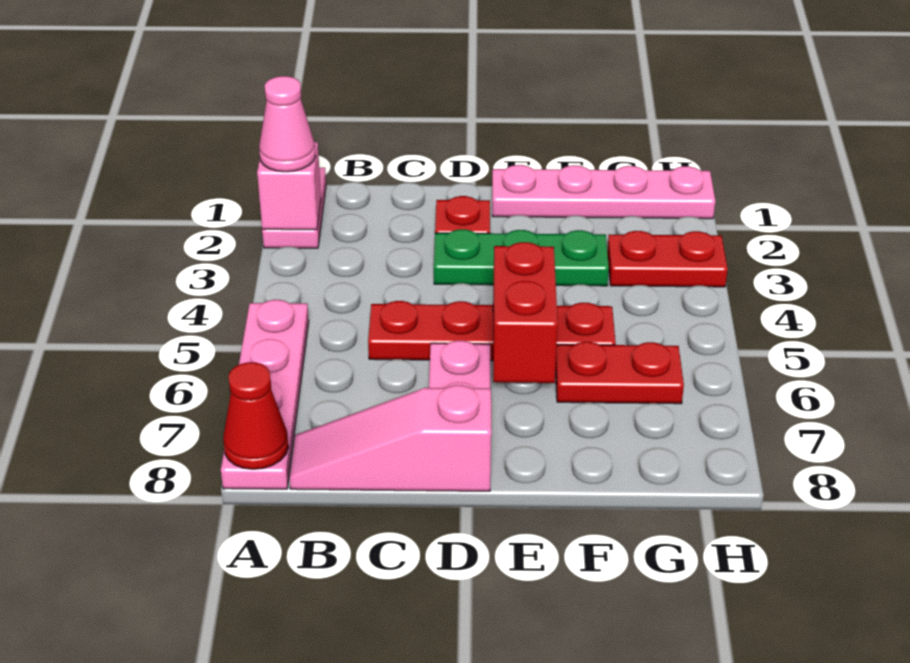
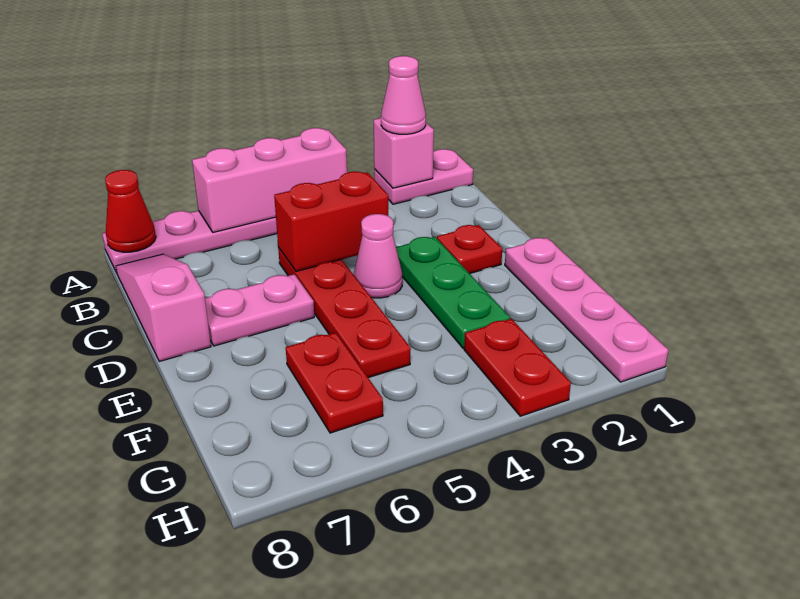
none -> pink brick A4:A6 level 2
none -> pink cone D4 level 1
red brick E5:E6 level 2 -> red brick C4:C5 level 2

